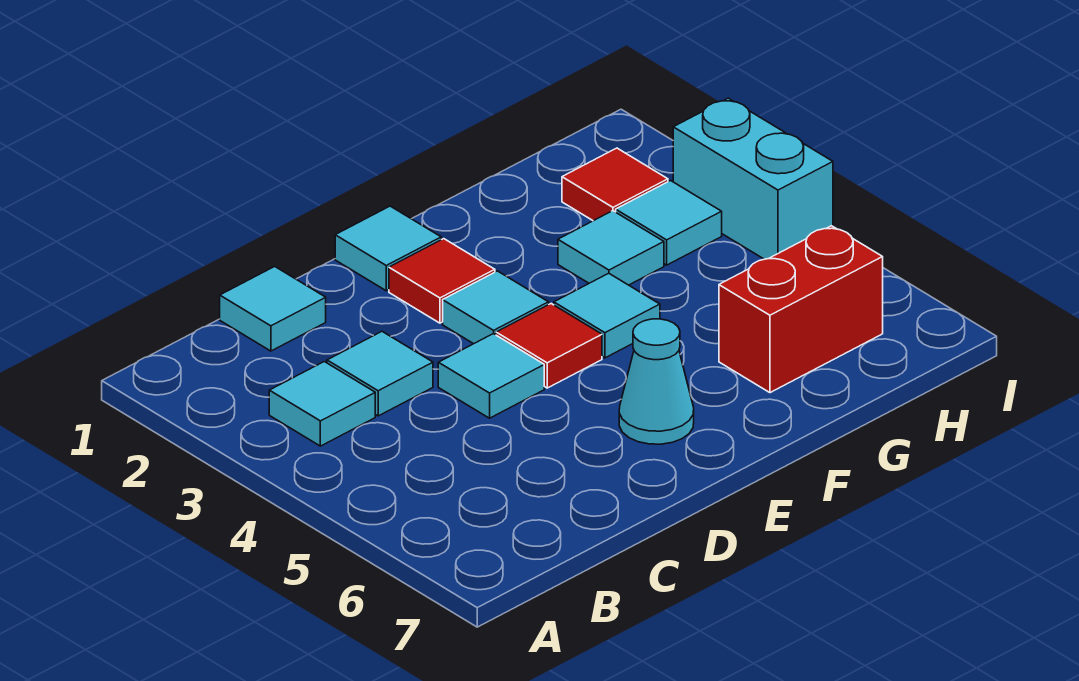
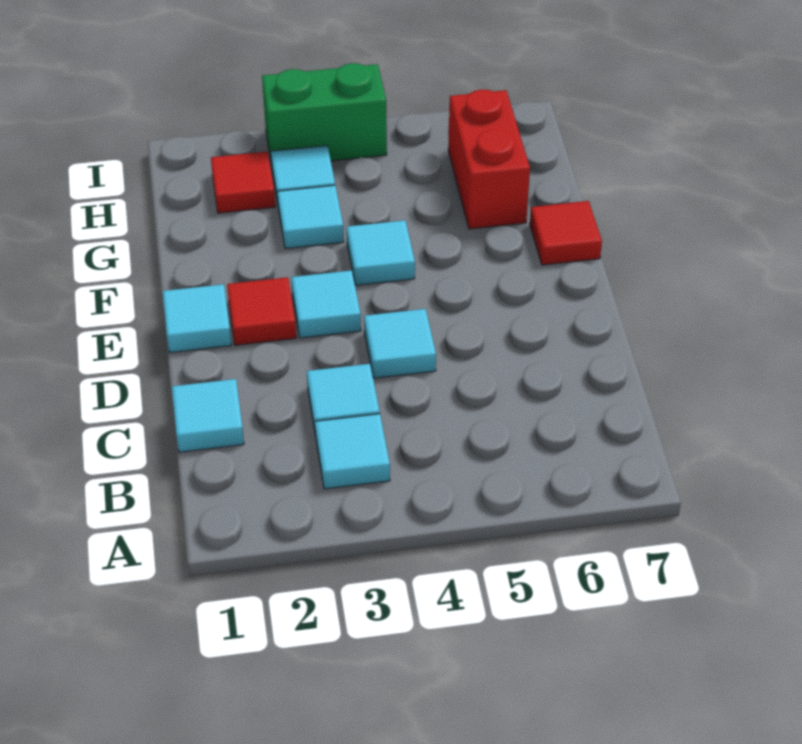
red tile E4 level 1 -> red tile F7 level 1
cyan cone E6 level 1 -> none
cyan brick I3:I4 level 1 -> green brick I3:I4 level 1

